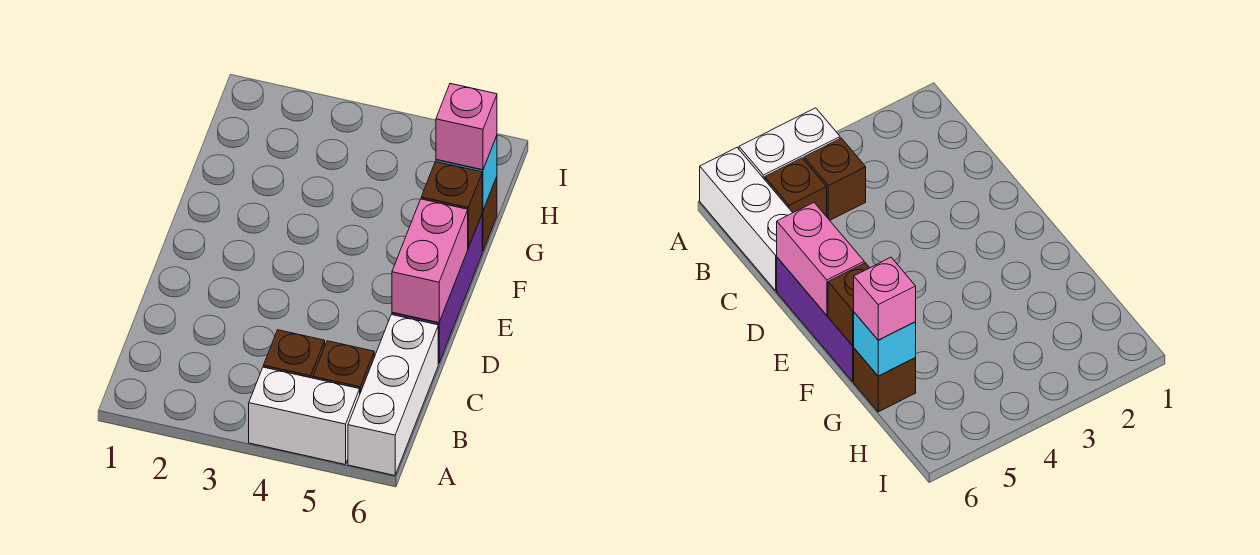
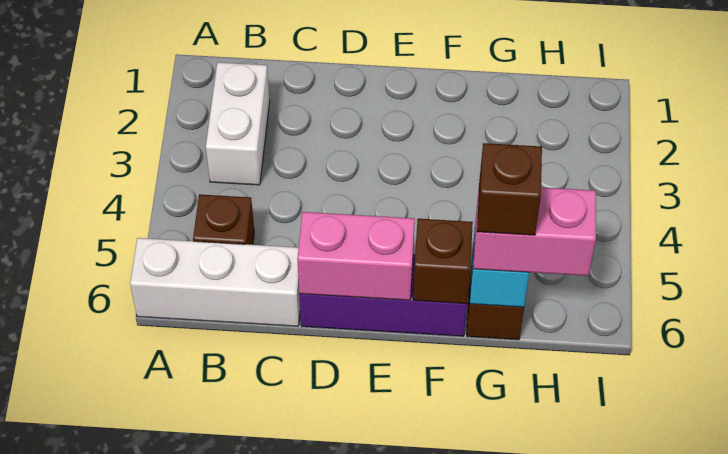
white brick A4:A5 level 1 -> white brick B2:B3 level 1
brown brick B4 level 1 -> brown brick G6 level 4
pink brick G6 level 3 -> pink brick G6:H6 level 3

